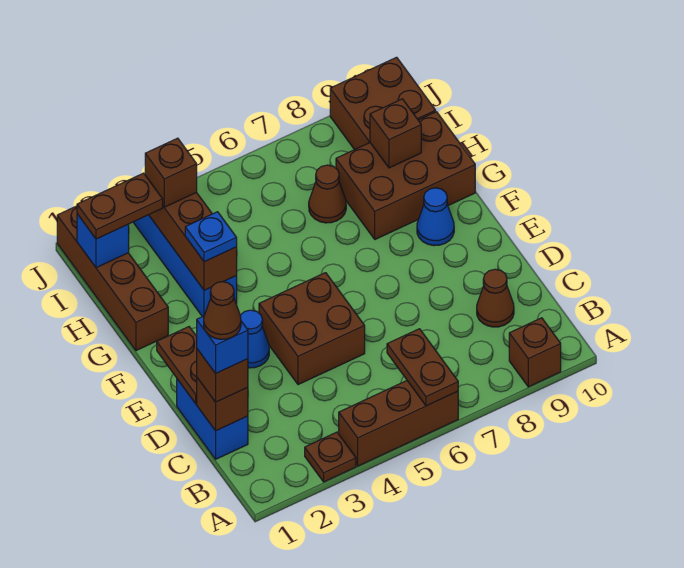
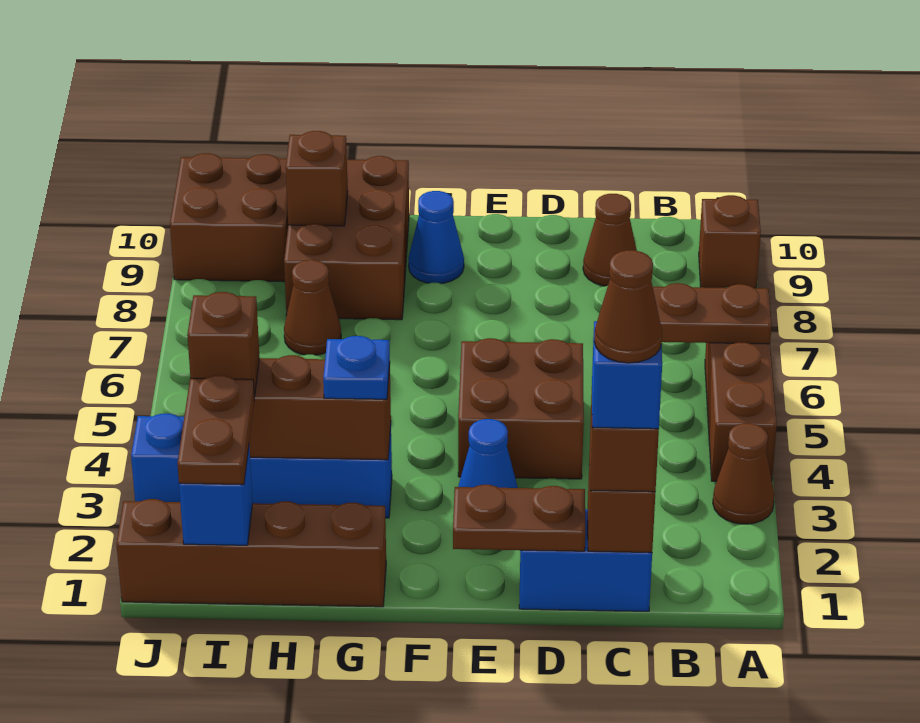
brown plate A3 level 1 -> brown cone A3 level 1

